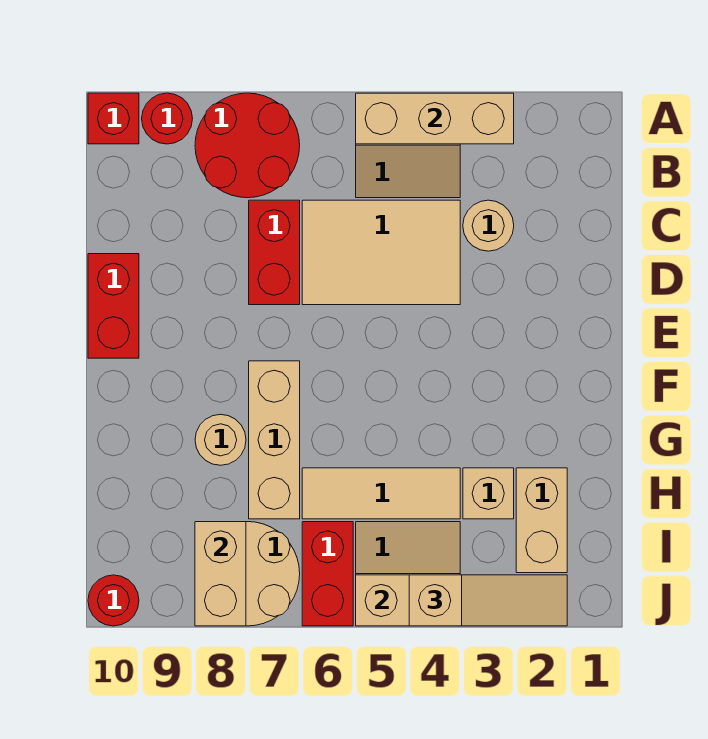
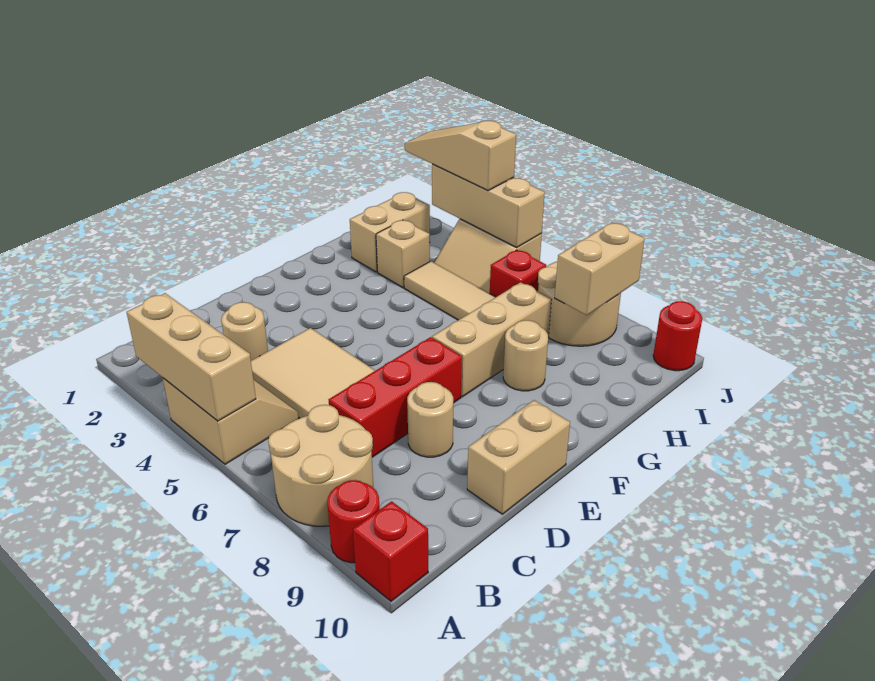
red round brick A7:B8 level 1 -> tan round brick A7:B8 level 1
red brick C7:D7 level 1 -> red brick C7:E7 level 1
none -> tan round brick D8 level 1
red brick D10:E10 level 1 -> tan brick D10:E10 level 1
red brick I6:J6 level 1 -> red brick I6 level 1

